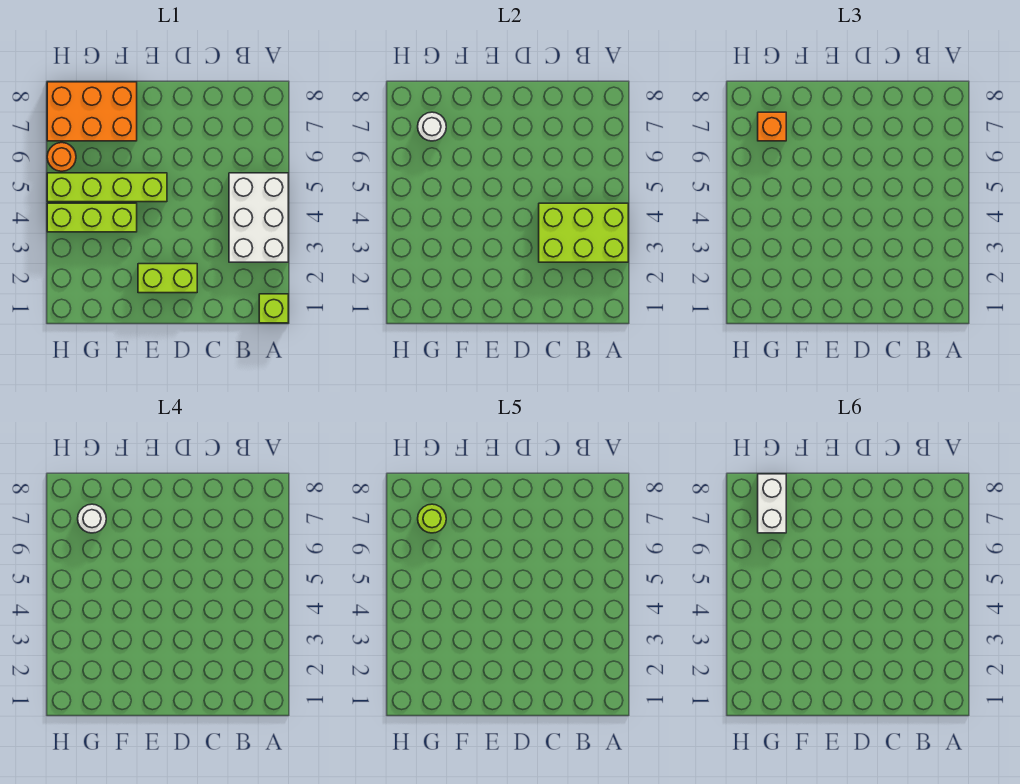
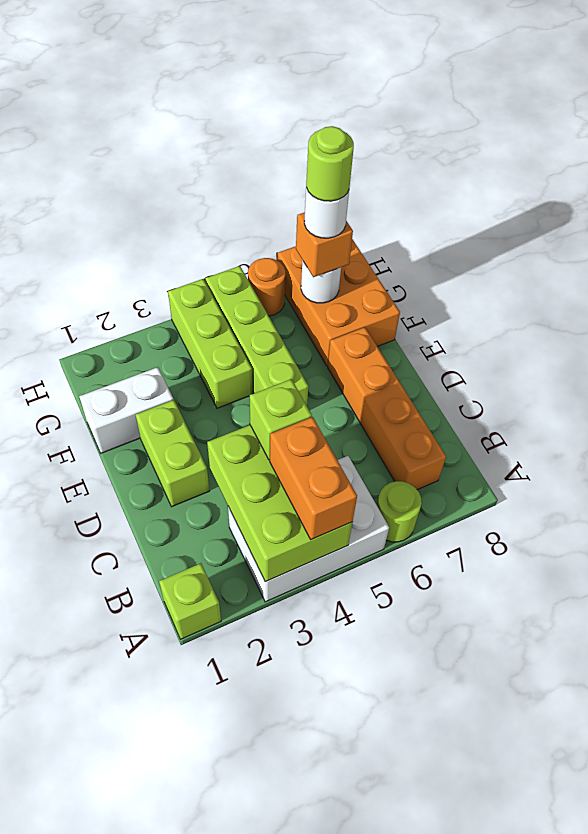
none -> orange brick A4:B4 level 3
none -> lime round brick A6 level 1
none -> orange brick B7:E7 level 1
none -> lime brick C4 level 3
white brick G7:G8 level 6 -> white brick F1:F2 level 1

